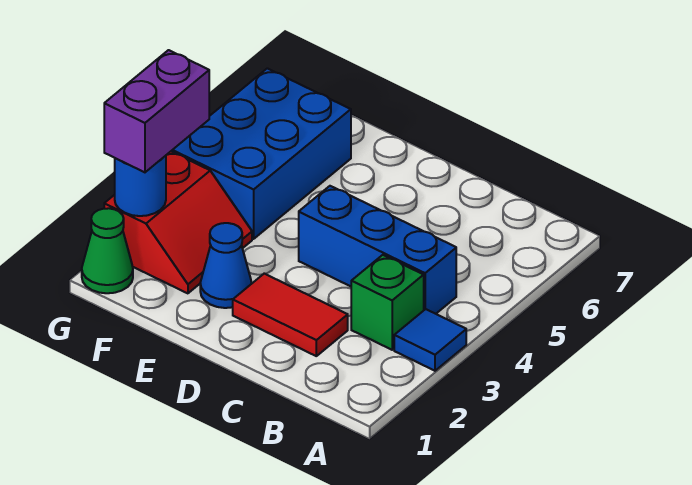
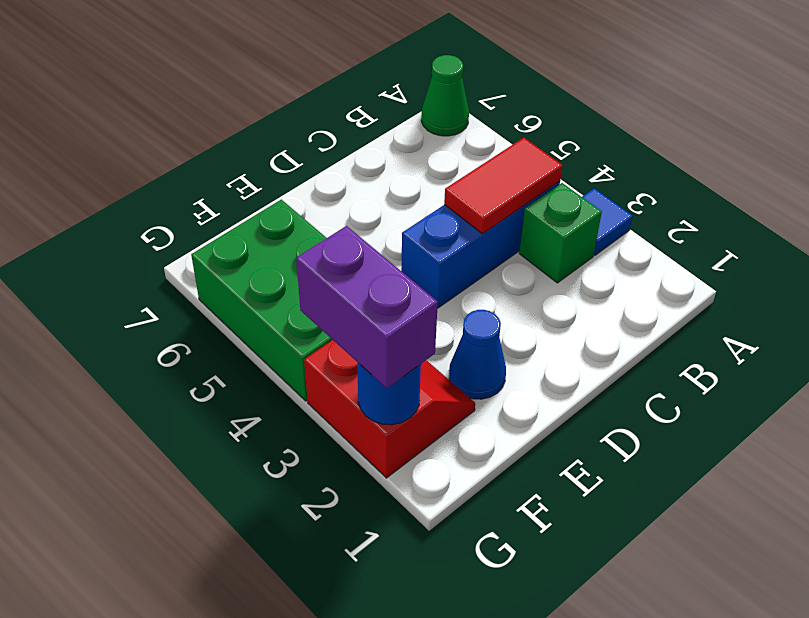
red tile C2:D2 level 1 -> red tile B4:C4 level 2
blue brick F4:G6 level 1 -> green brick F4:G6 level 1
green cone G1 level 1 -> green cone A7 level 1

